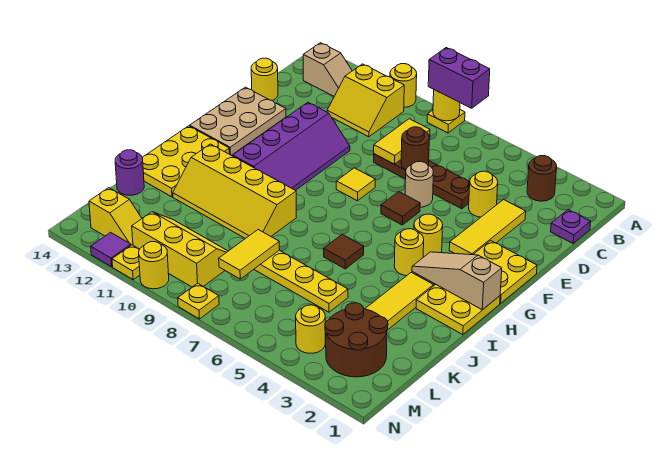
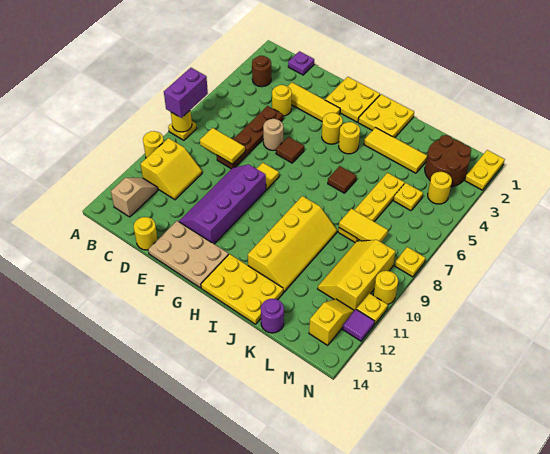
brown round brick D7 level 2 -> none
purple slope E10:H11 level 1 top 11 -> purple slope E9:F12 level 1 top F
tan slope H1:H3 level 2 top 1 -> none
none -> yellow plate L5 level 1
none -> yellow plate N1:N2 level 1

